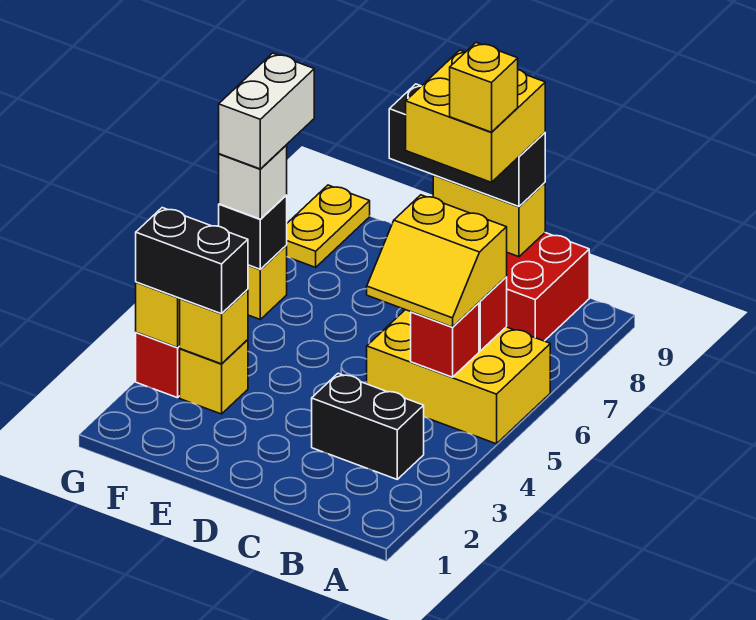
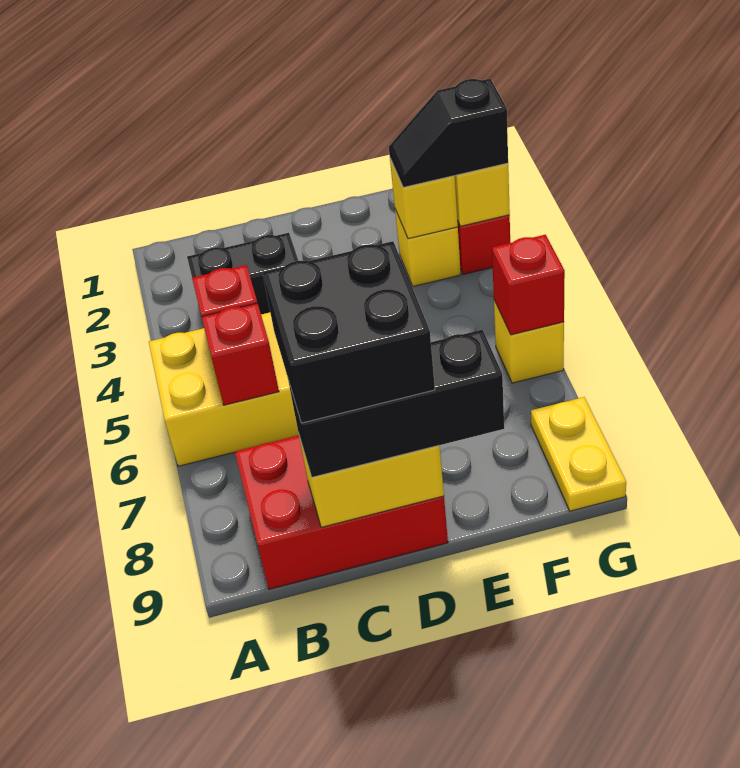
yellow slope B5:C6 level 3 top 6 -> none
yellow brick C8:D9 level 4 -> black brick C8:D9 level 4
yellow brick C8 level 5 -> none
black brick F3:G3 level 3 -> black slope F3:G3 level 3 top G
black brick G6 level 2 -> red brick G6 level 2
white brick G6 level 3 -> none
white brick G6:G7 level 4 -> none

